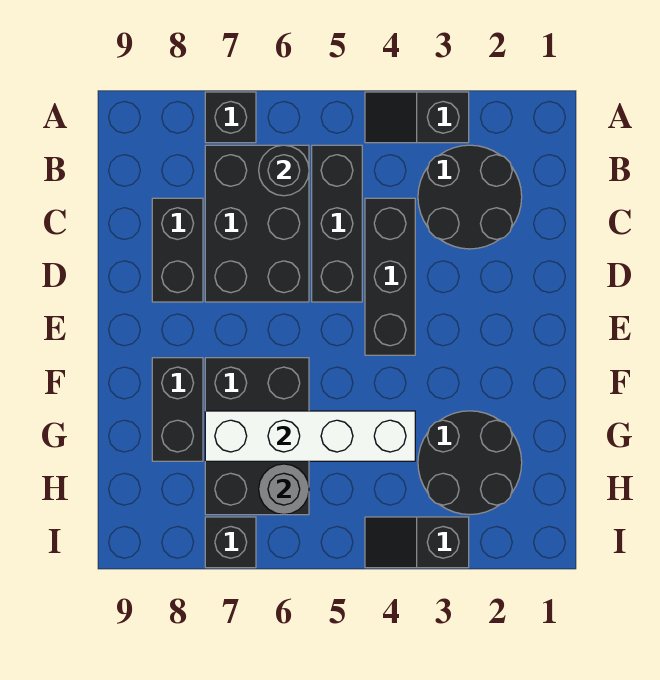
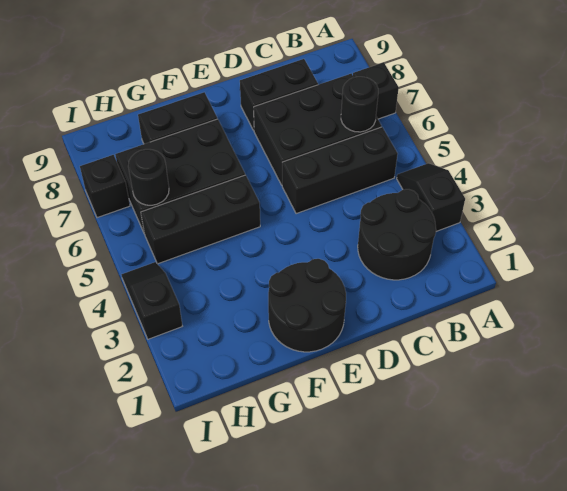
black brick C4:E4 level 1 -> black brick F5:H5 level 1
black round brick G2:H3 level 1 -> black round brick E1:F2 level 1
white brick G4:G7 level 2 -> none
grey round brick H6 level 2 -> black round brick H6 level 2

